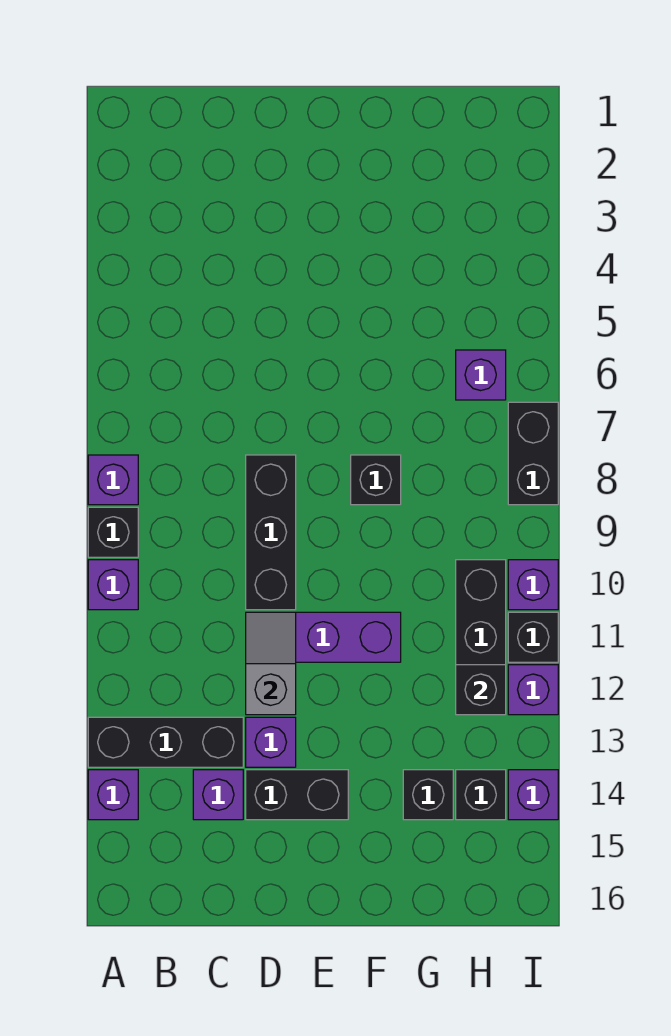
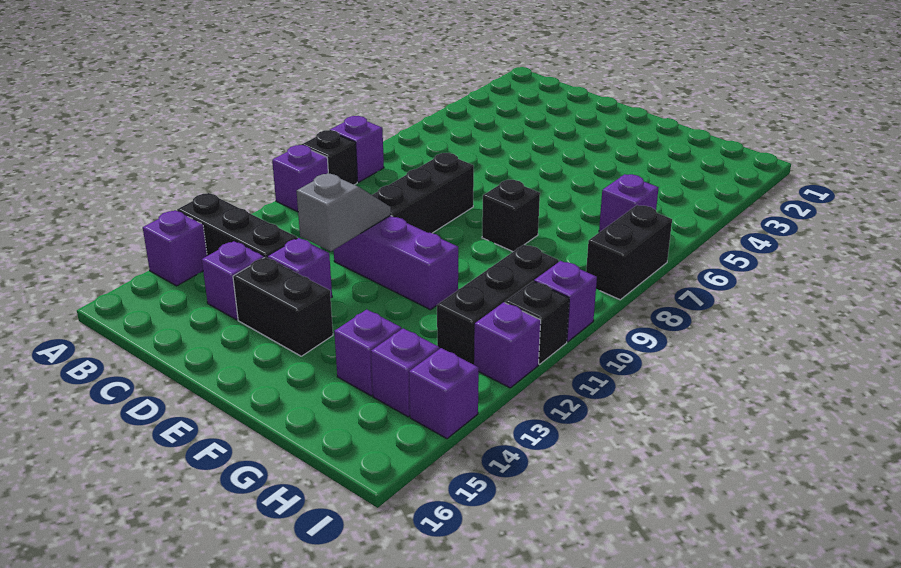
black brick G14 level 1 -> purple brick G14 level 1
black brick H12 level 2 -> none
black brick H14 level 1 -> purple brick H14 level 1

